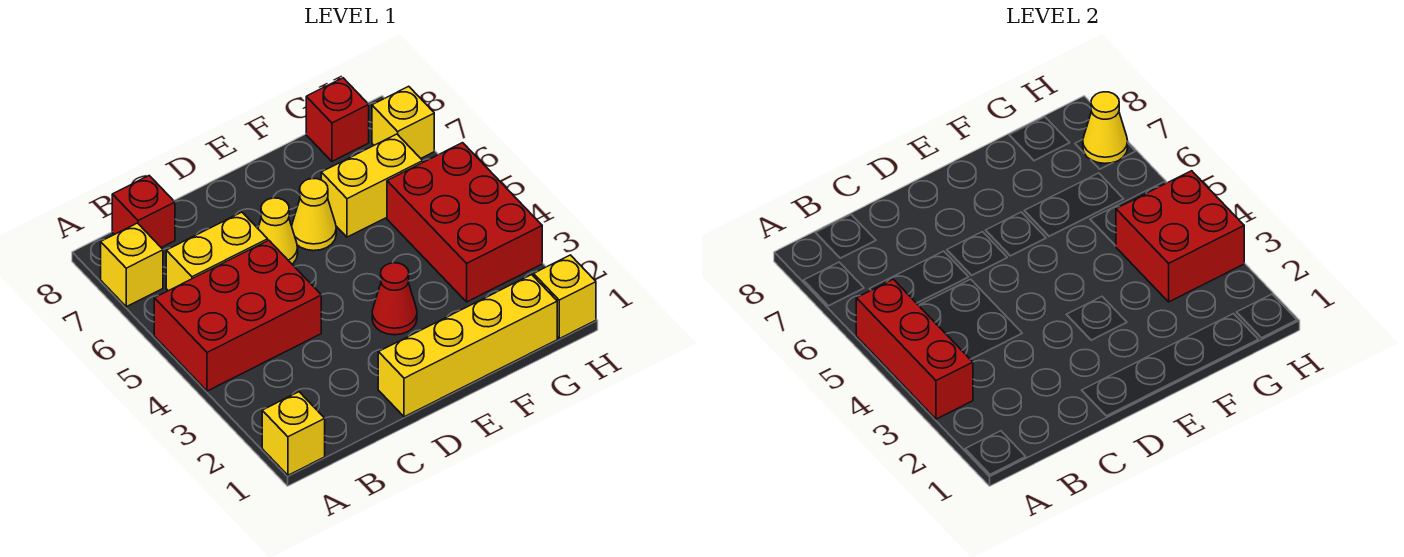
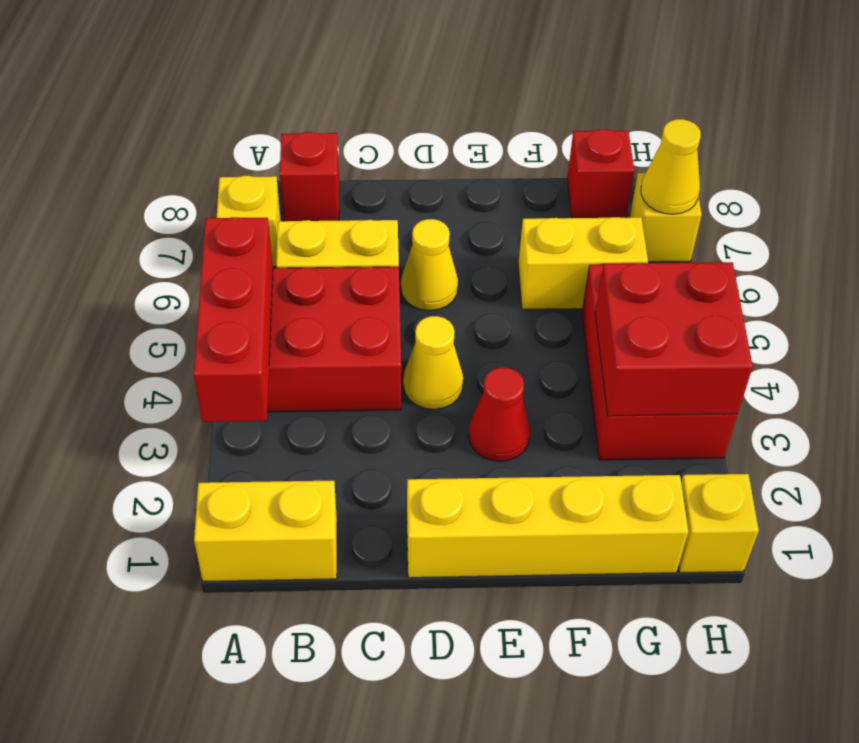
yellow brick A1 level 1 -> yellow brick A1:B1 level 1
yellow cone E6 level 1 -> yellow cone D4 level 1

